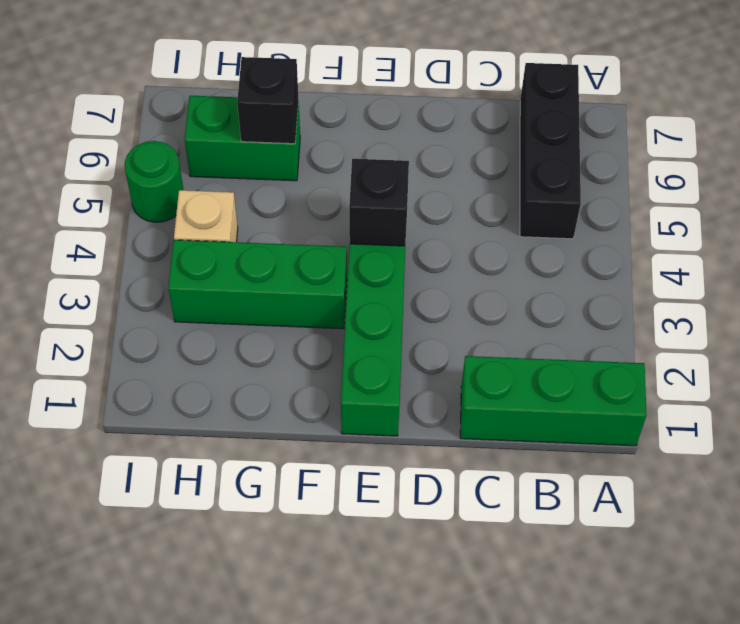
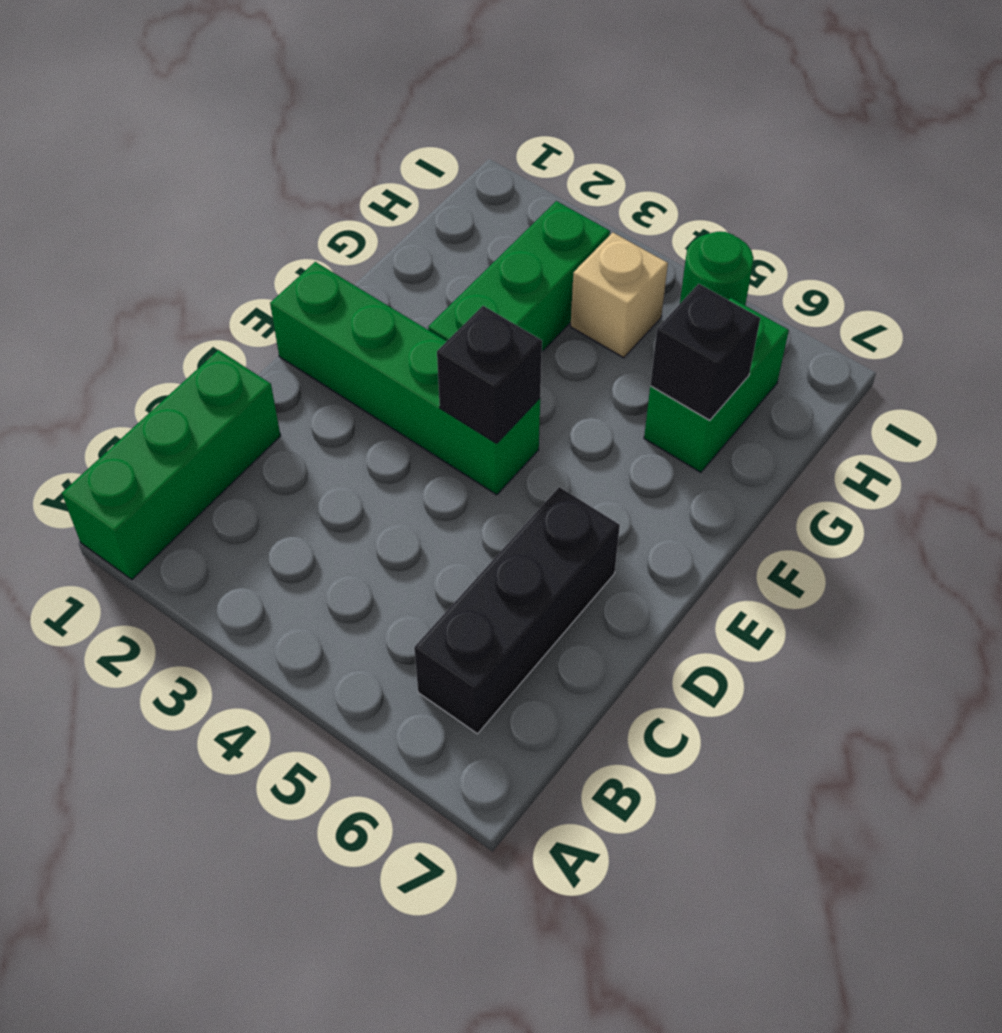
black brick B5:B7 level 1 -> black brick B6:D6 level 1

